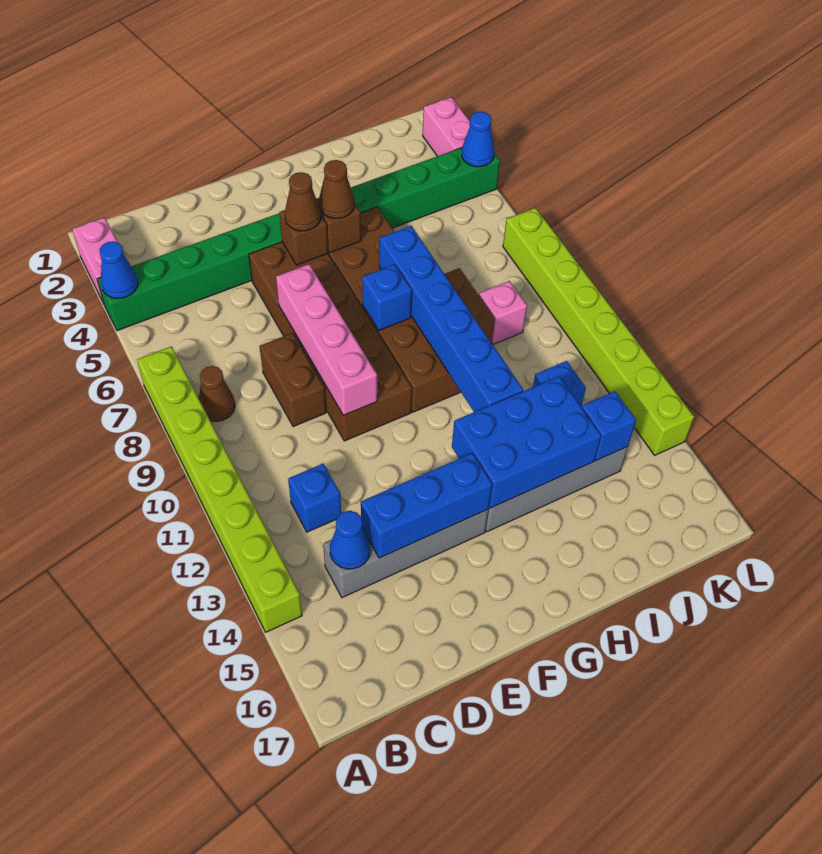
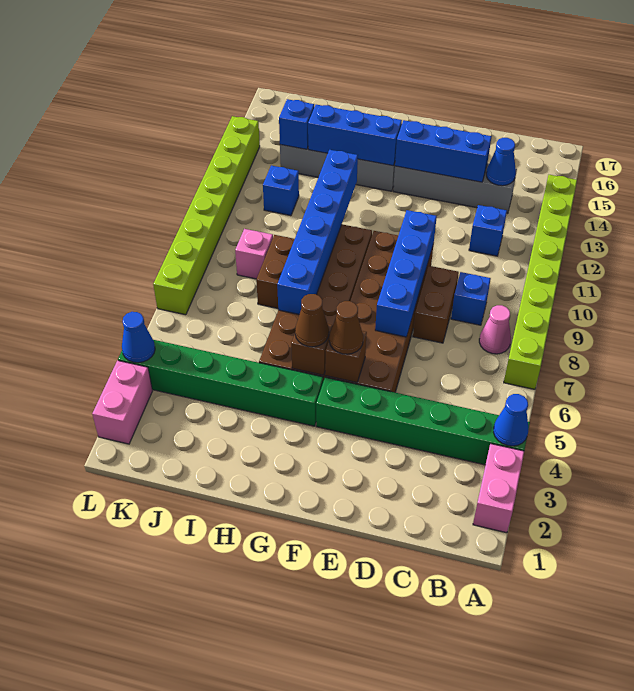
brown cone B8 level 1 -> pink cone B8 level 1
pink brick E7:E10 level 2 -> blue brick E7:E10 level 2
blue brick G8 level 2 -> blue brick C9 level 1
blue brick G13:I14 level 2 -> blue brick G14:I14 level 2

